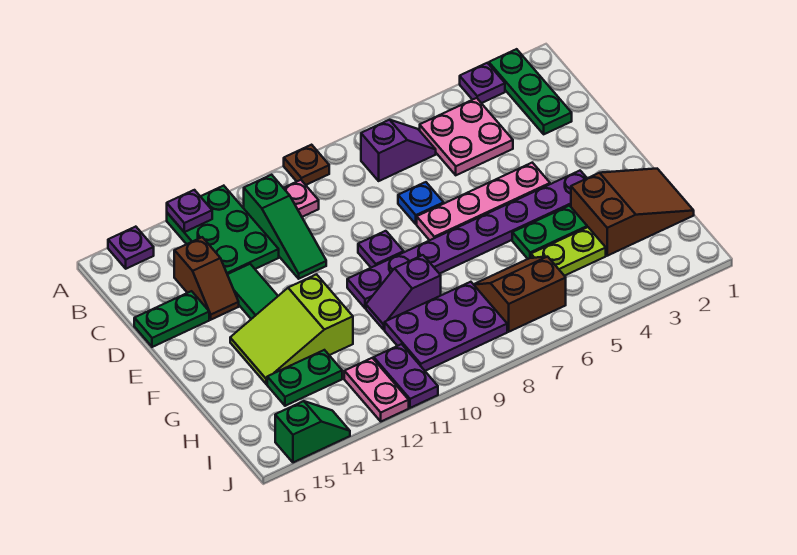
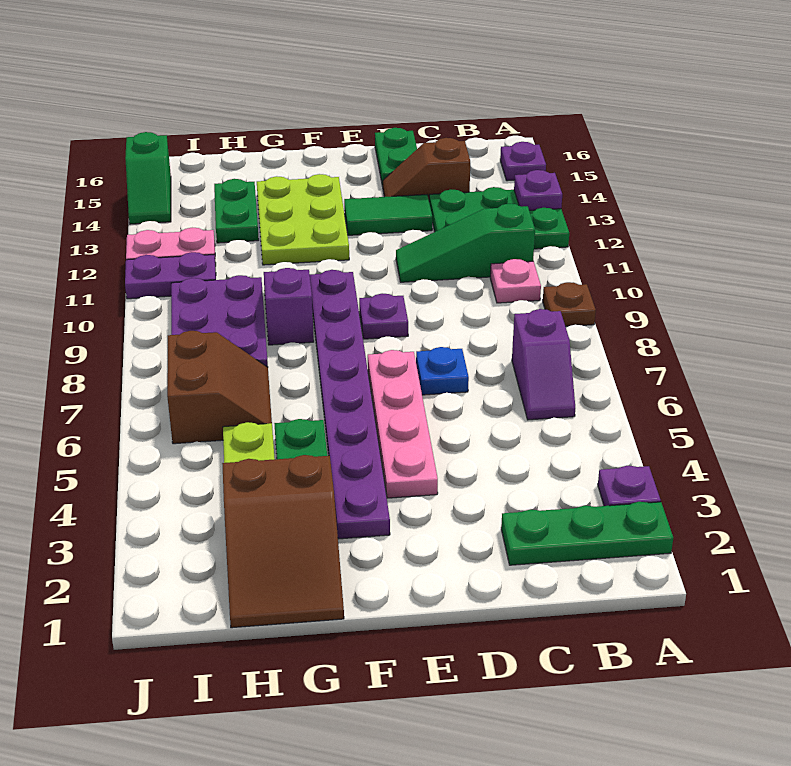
pink plate B4:C5 level 1 -> none
lime slope F12:G14 level 1 top 12 -> lime plate F12:G14 level 1

